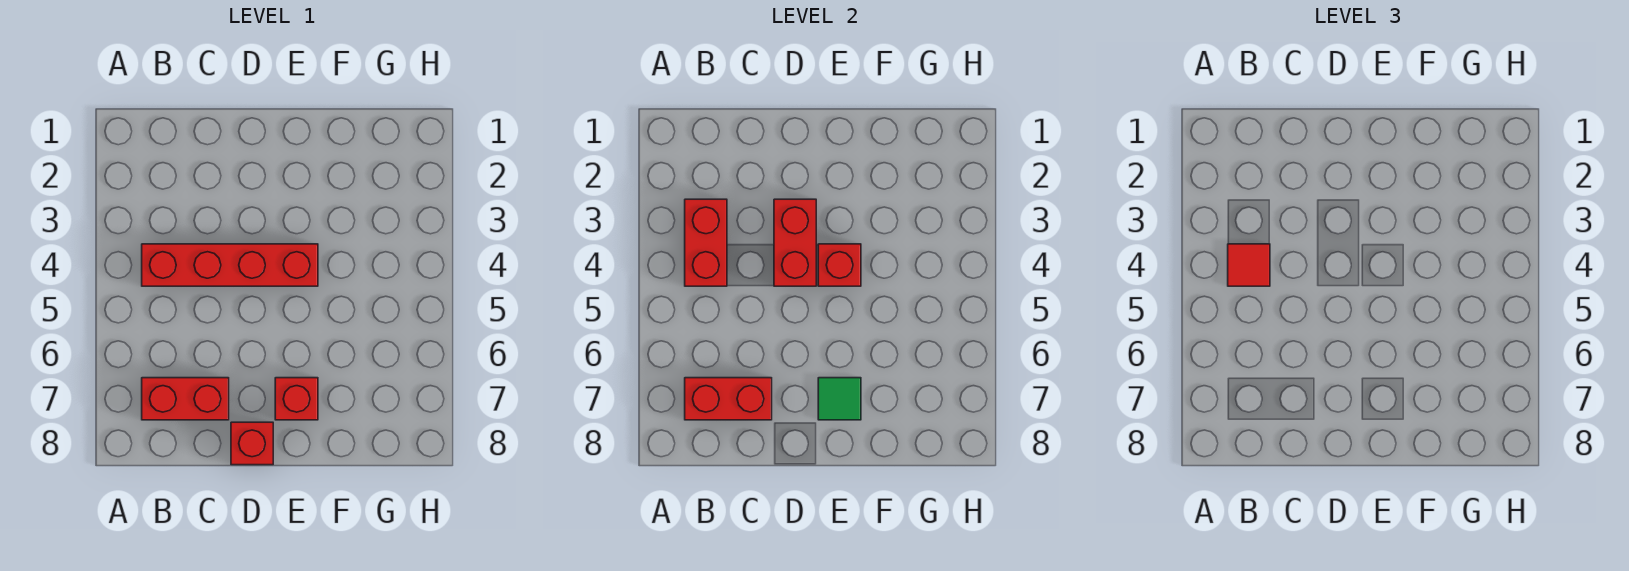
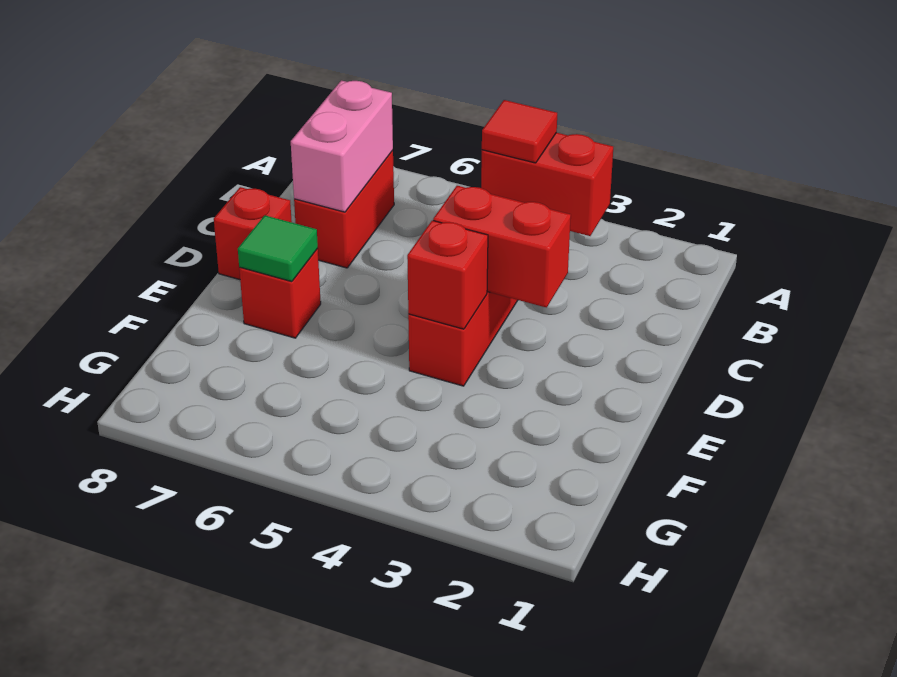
red brick B7:C7 level 2 -> pink brick B7:C7 level 2

